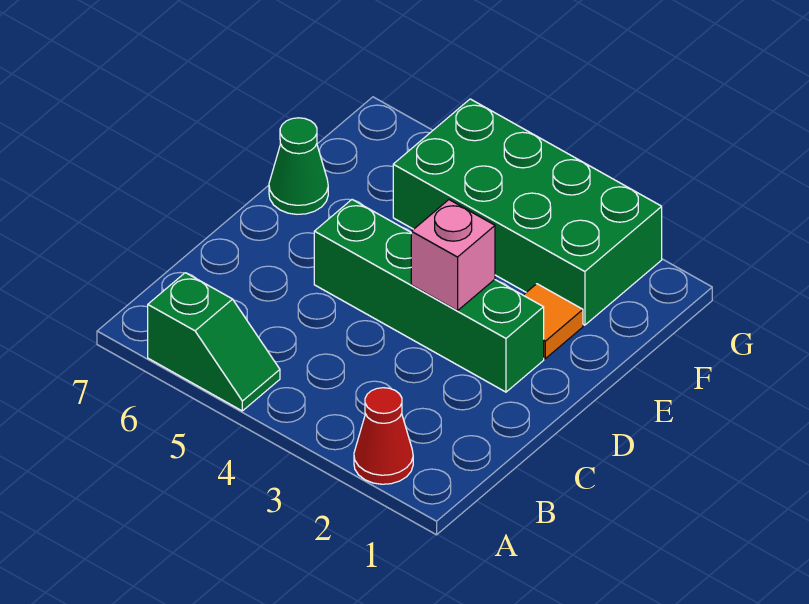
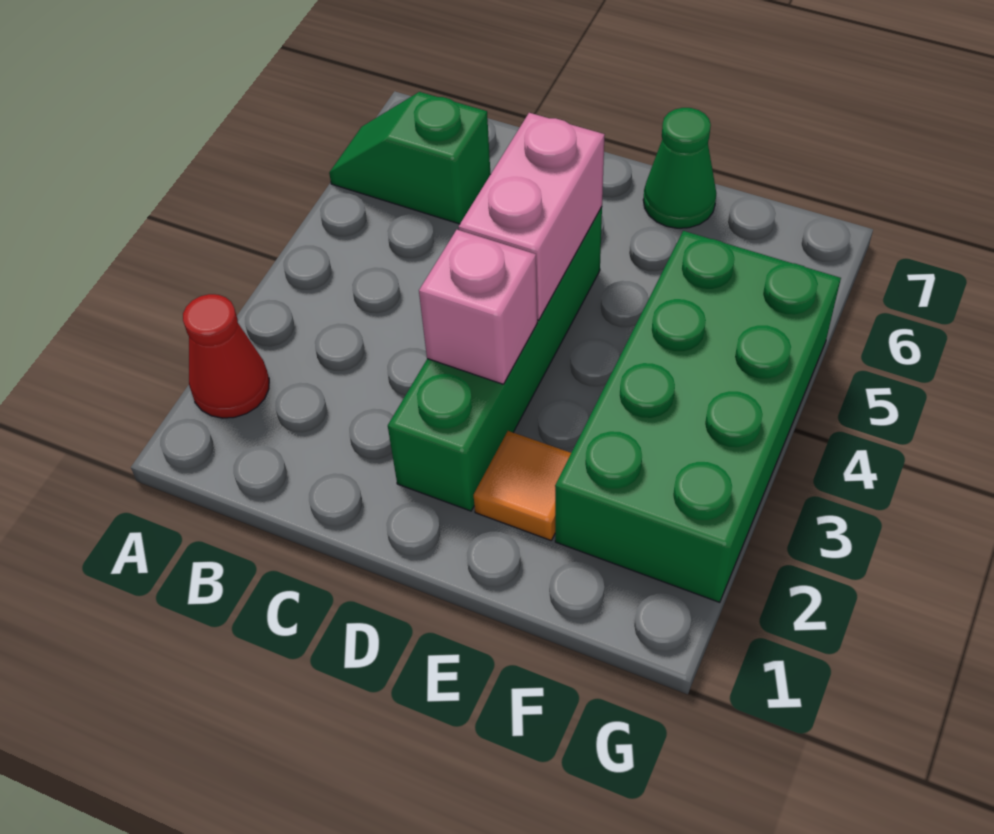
green slope A5:A6 level 1 top 6 -> green slope A6:B6 level 1 top B
none -> pink brick D4:D5 level 2

